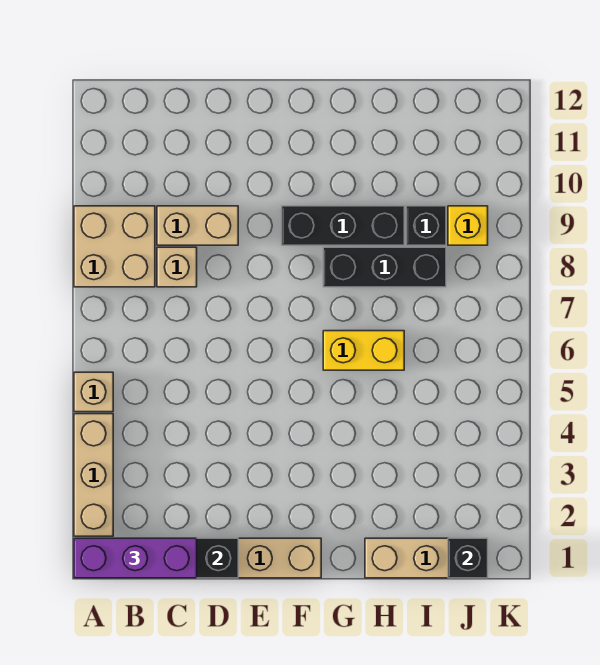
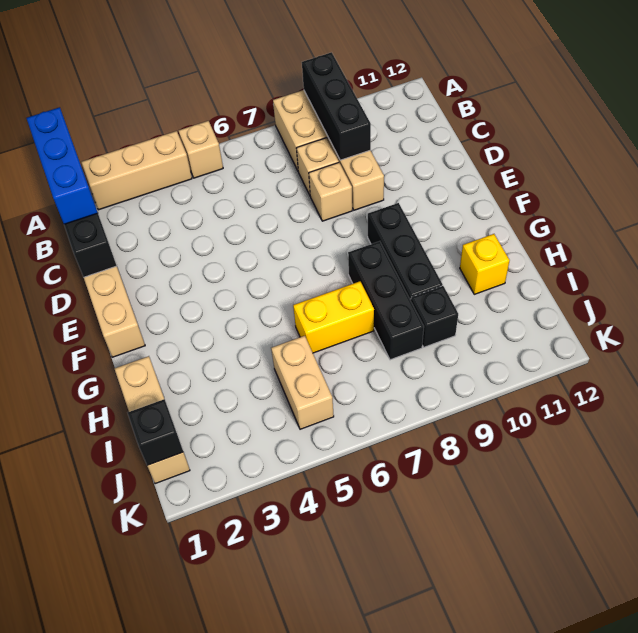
purple brick A1:C1 level 3 -> blue brick A1:C1 level 3
none -> black brick A9:C9 level 2
none -> tan brick D8 level 1
yellow brick G6:H6 level 1 -> yellow brick H6:H7 level 1
none -> tan brick I5:J5 level 1
yellow brick J9 level 1 -> yellow brick H11 level 1

